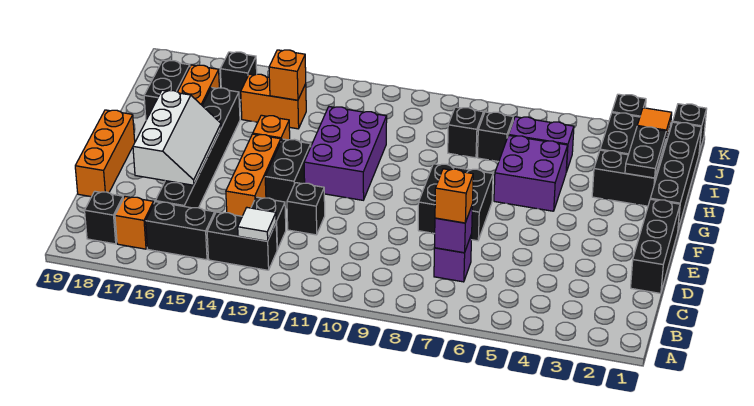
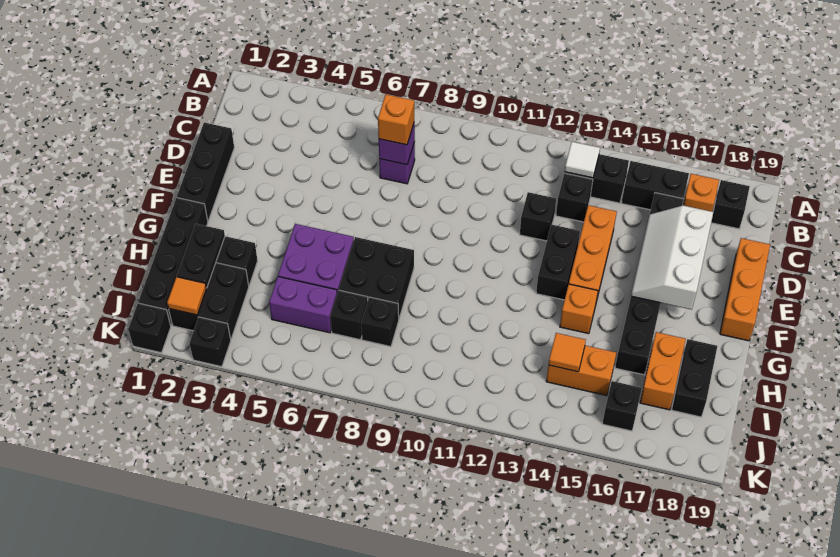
black brick E7:F8 level 1 -> black brick G7:H8 level 1
purple brick F11:H12 level 1 -> none
orange brick I14 level 2 -> orange tile I14 level 2

